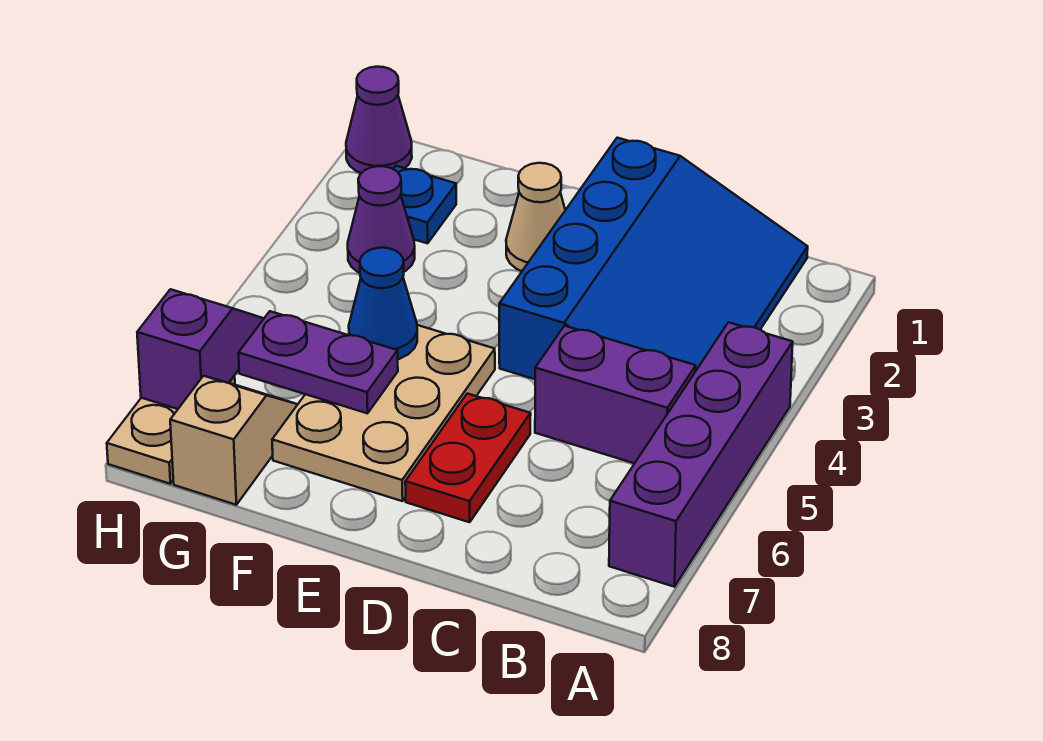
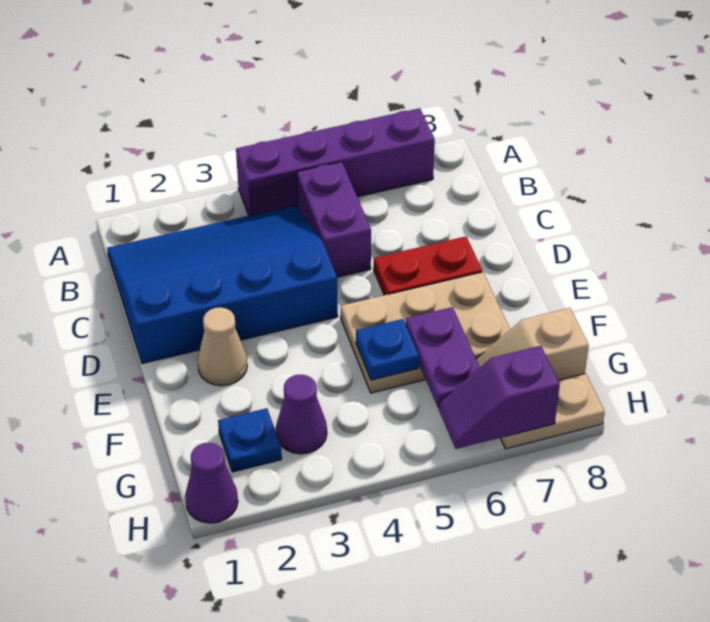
blue cone F5 level 2 -> blue plate F5 level 2

